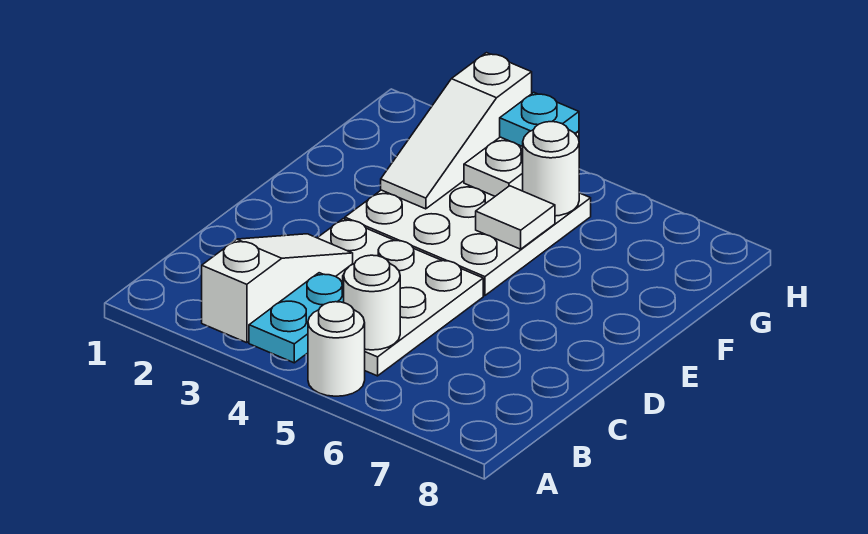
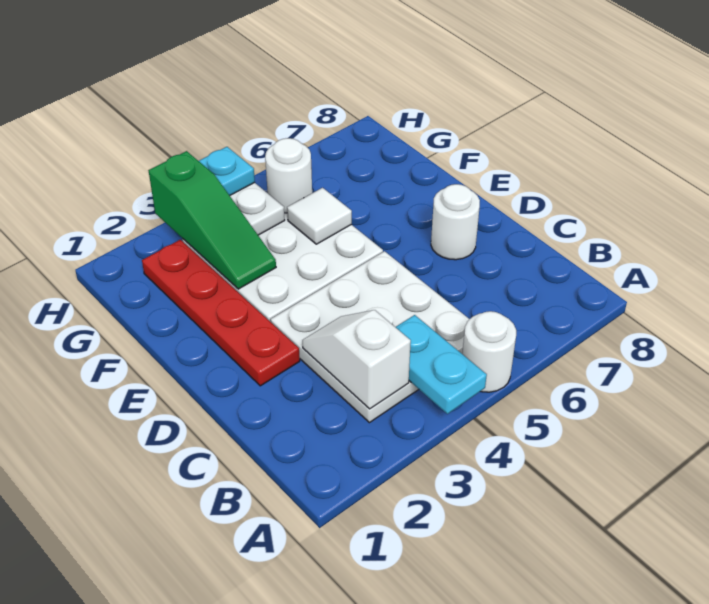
white slope A3:C3 level 2 top A -> white slope B3:C3 level 2 top B
white round brick B5 level 2 -> white round brick D7 level 1
none -> red plate D2:G2 level 1
white slope F3:H3 level 2 top H -> green slope F3:H3 level 2 top H

